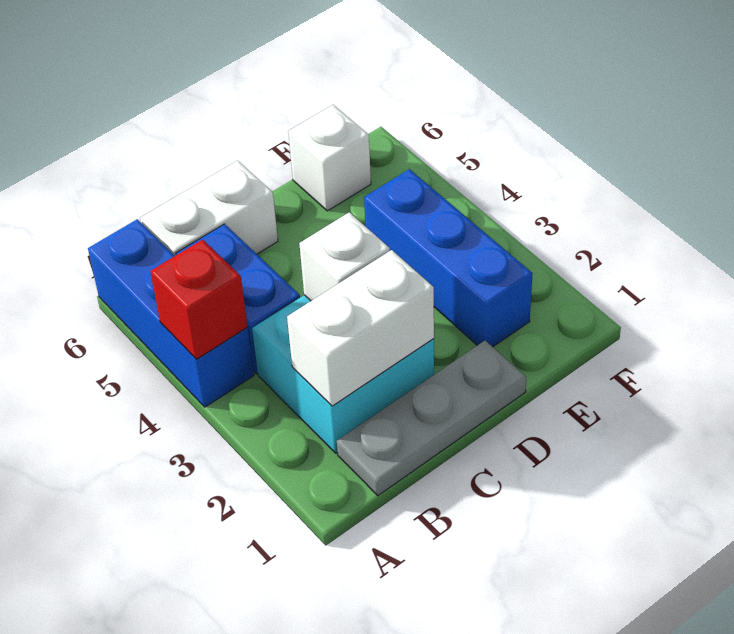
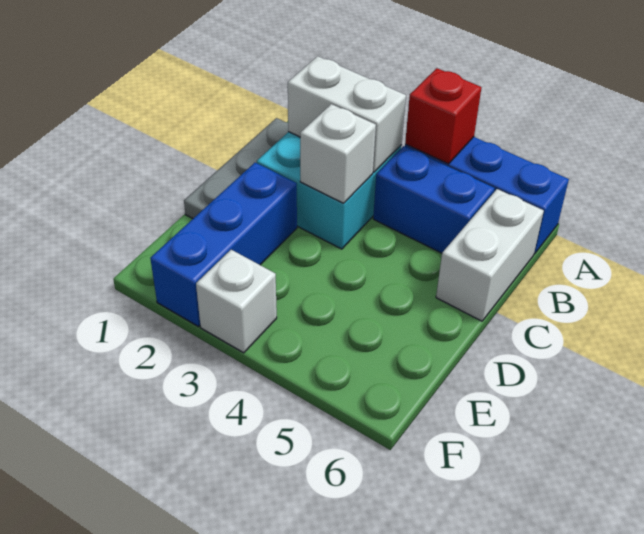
white brick B2:C2 level 2 -> white brick B2:B3 level 2
blue brick E2:E4 level 1 -> blue brick D2:F2 level 1
white brick E6 level 1 -> white brick F3 level 1

